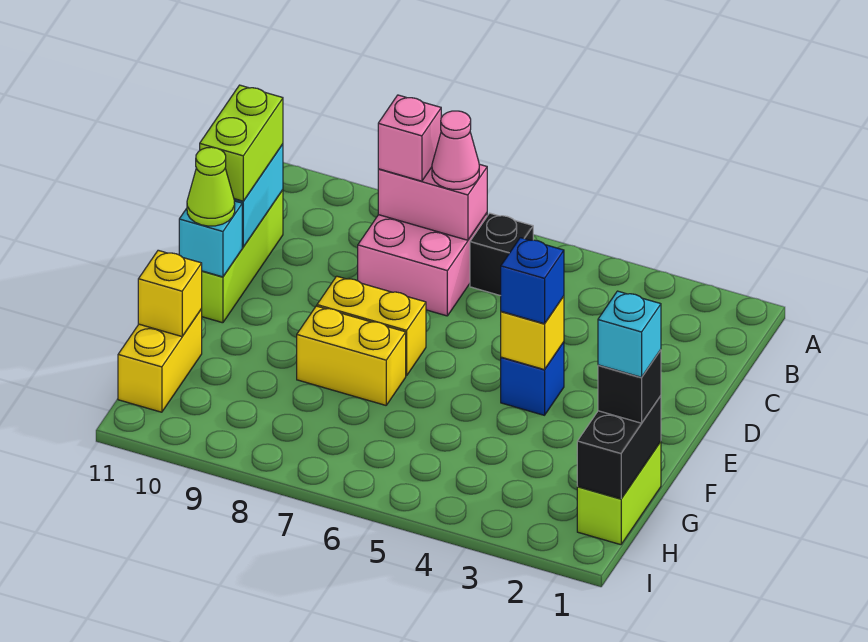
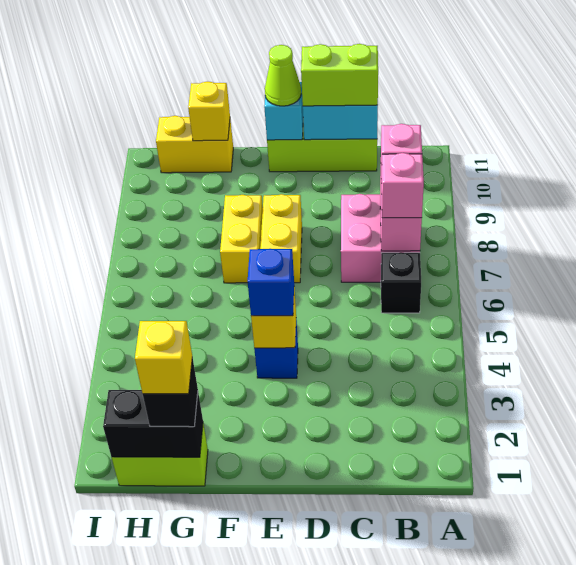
pink cone B7 level 3 -> pink brick B7 level 3
cyan brick G1 level 4 -> yellow brick G1 level 4

